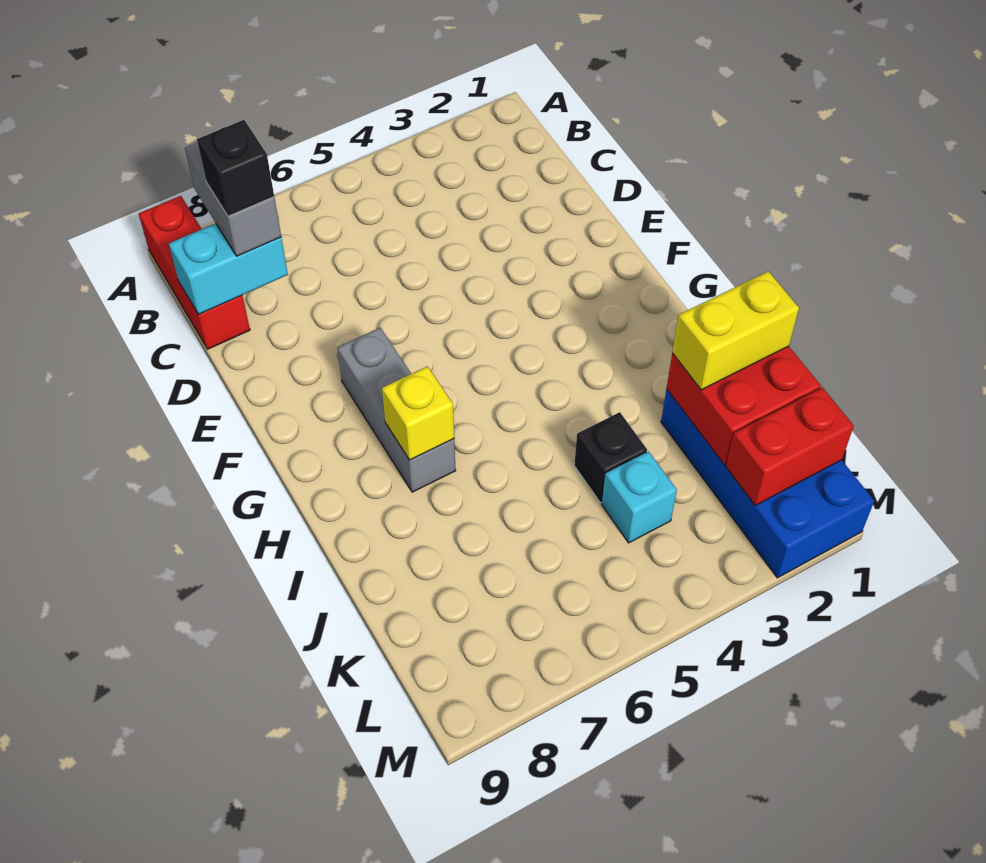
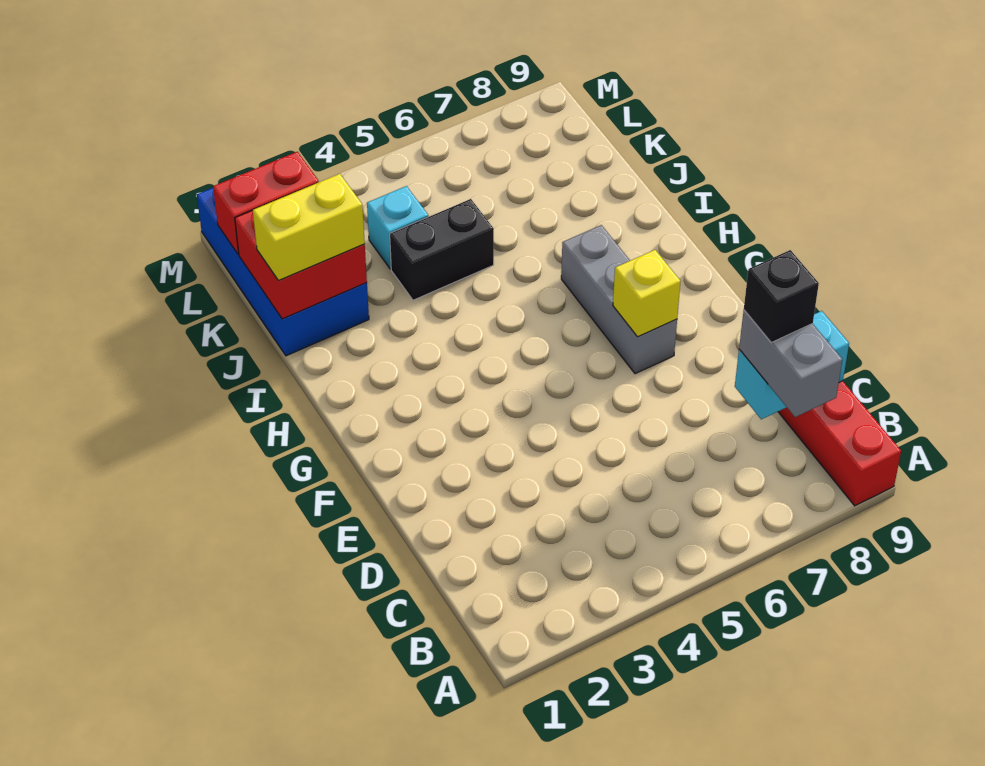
yellow brick H7 level 2 -> yellow brick F7 level 2
black brick J4 level 1 -> black brick J4:J5 level 1

